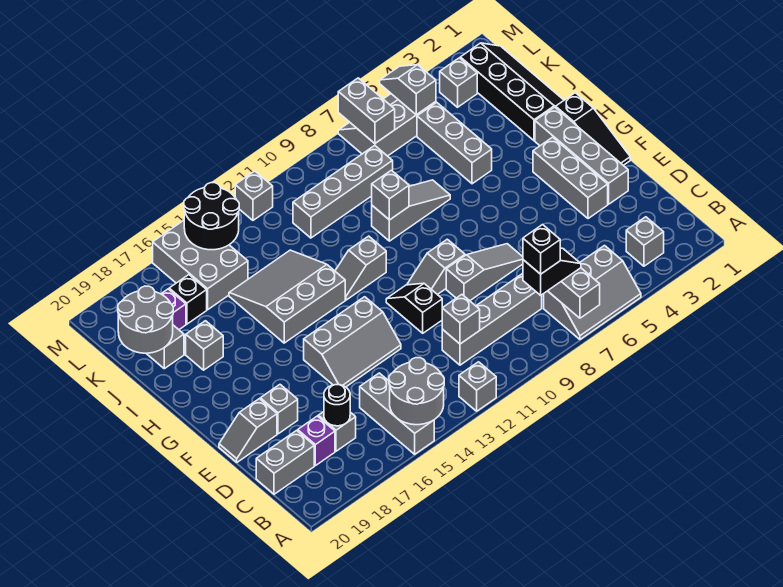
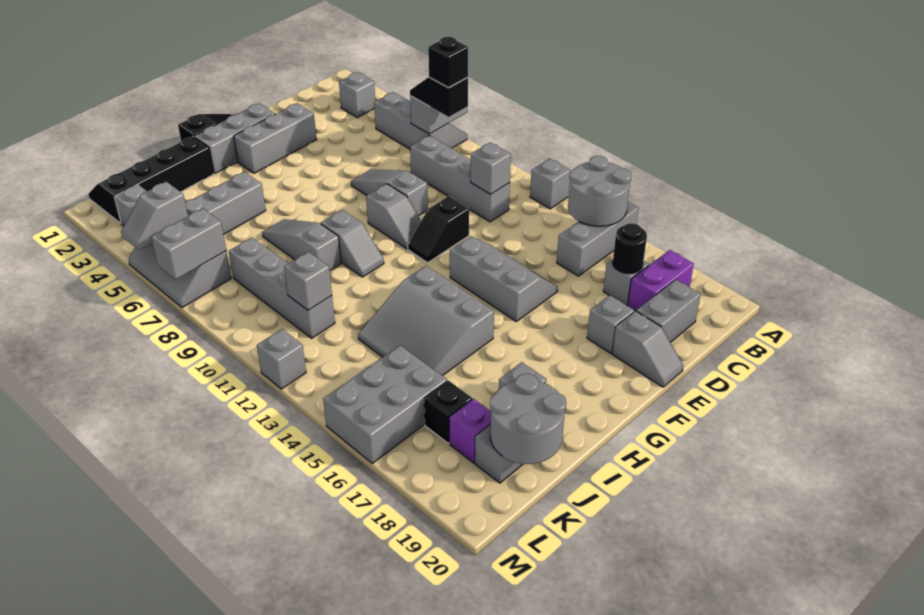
purple brick C18 level 1 -> purple brick B18:C18 level 1
grey brick C19:C20 level 1 -> grey brick C19:D19 level 1
grey brick E2:H2 level 1 -> grey brick F2:H2 level 1
grey slope H11:H12 level 1 top 11 -> grey slope H9:H10 level 1 top 9
grey brick I9 level 2 -> grey brick K11 level 2
black round brick L14:M15 level 2 -> none

